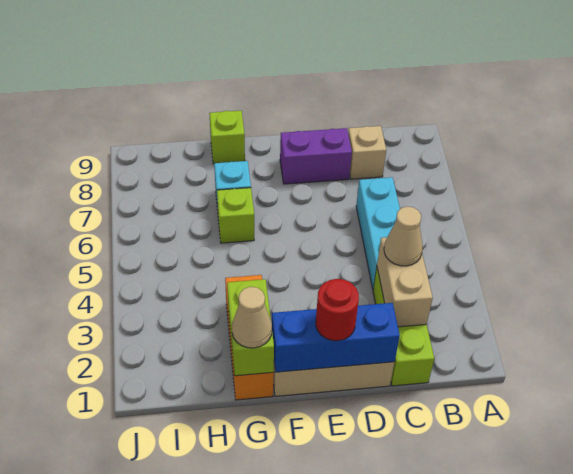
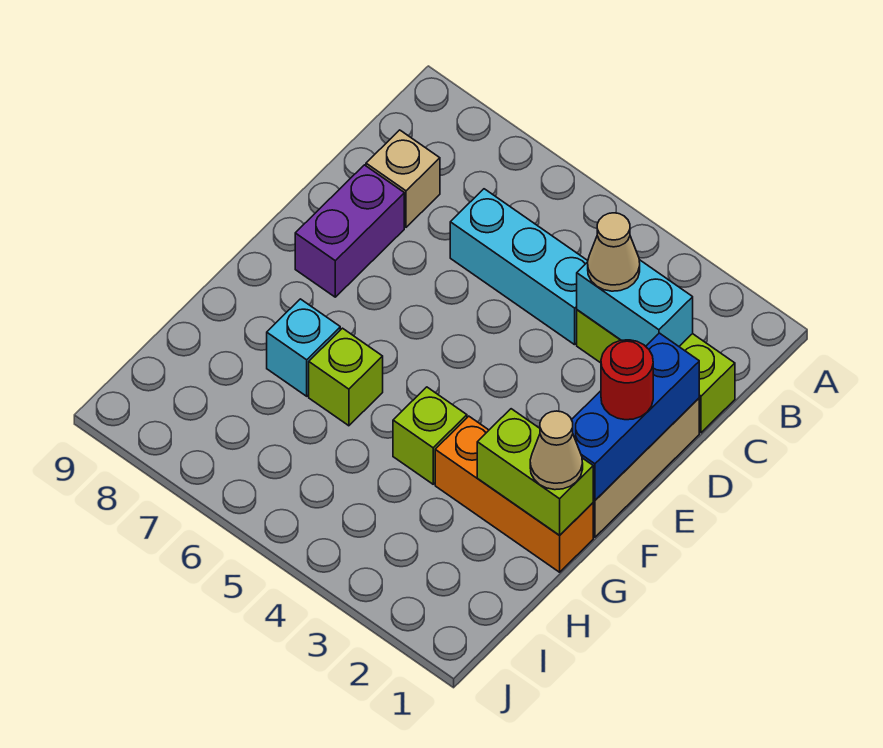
tan brick C2:C3 level 2 -> cyan brick C2:C3 level 2
lime brick G9 level 1 -> lime brick G4 level 1

